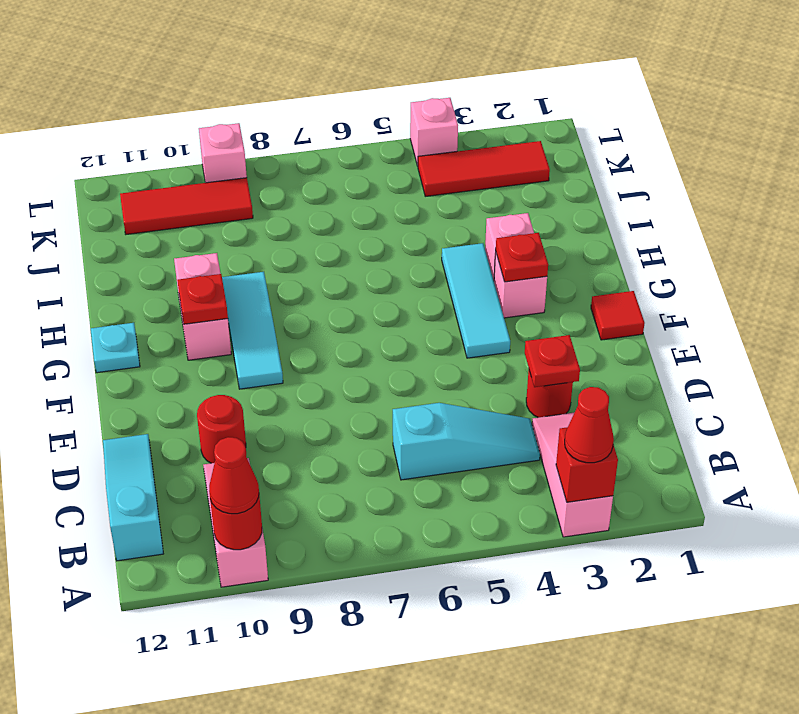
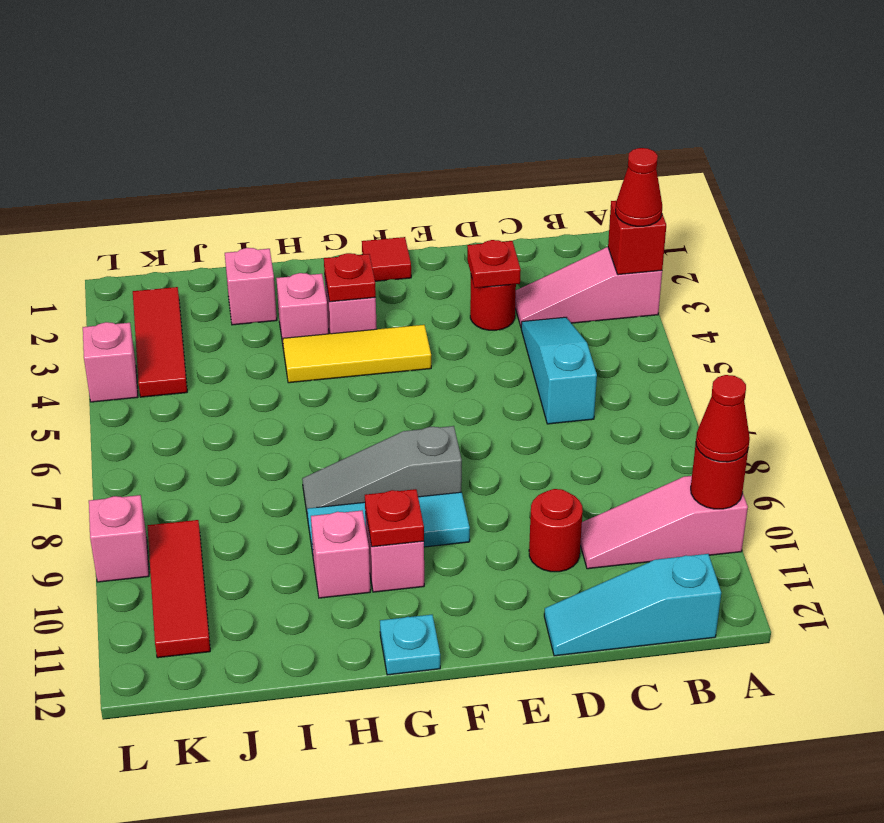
cyan tile F4:H4 level 1 -> yellow tile F4:H4 level 1
none -> grey slope F8:H8 level 1 top F
none -> pink brick I2 level 1

